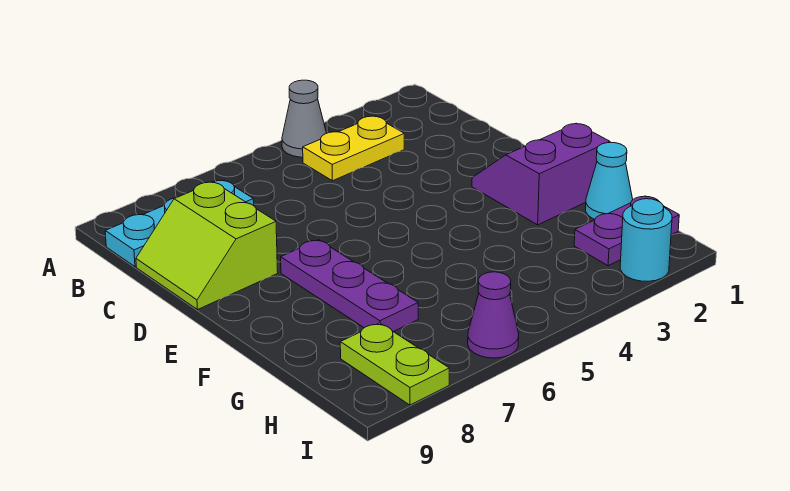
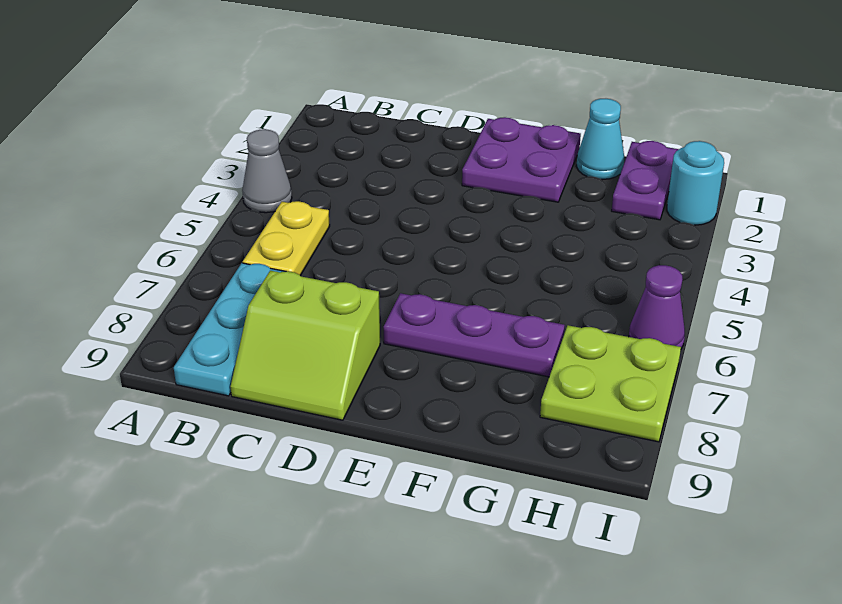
yellow plate B3:B4 level 1 -> yellow plate B5:B6 level 1
purple slope E1:F2 level 1 top F -> purple plate E1:F2 level 1
lime plate H8:I8 level 1 -> lime plate H7:I8 level 1

